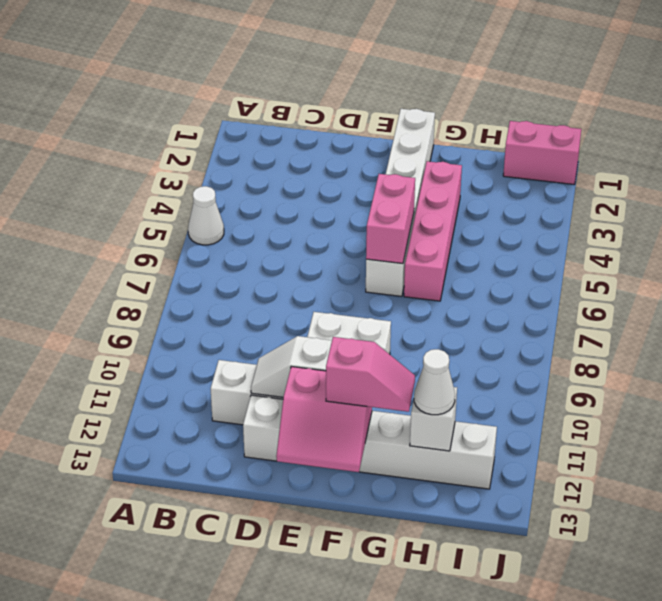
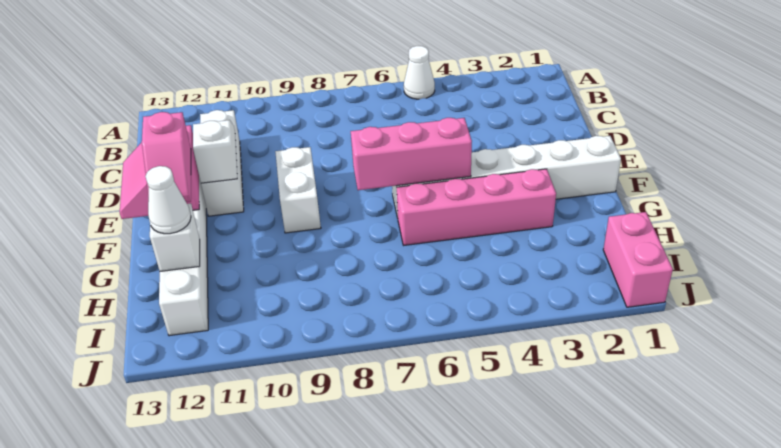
pink brick F5:F6 level 2 -> pink brick F5:F7 level 2

